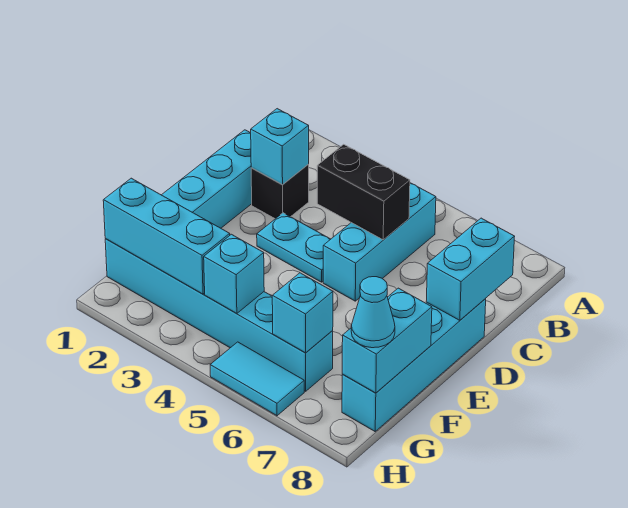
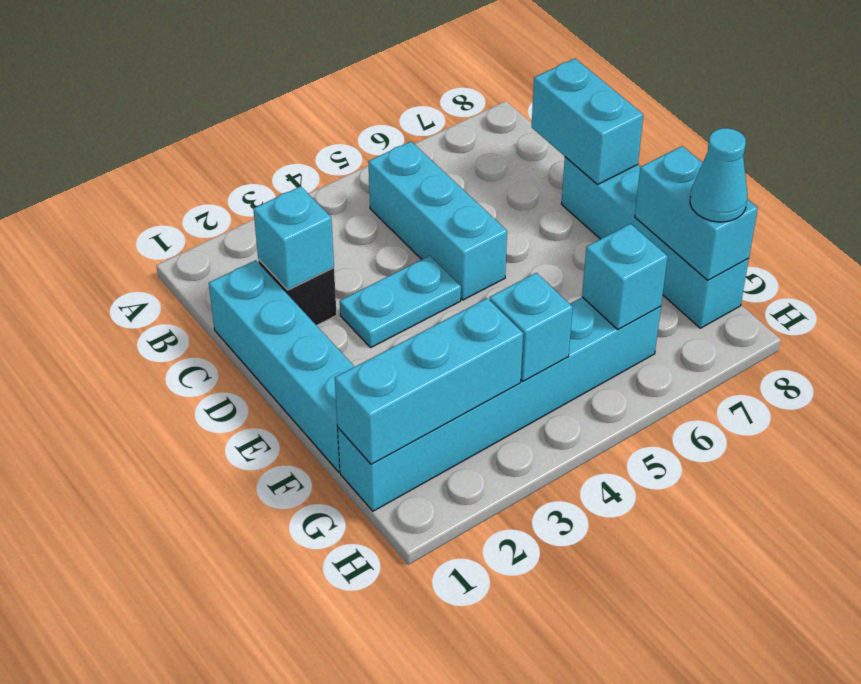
black brick C4:C5 level 2 -> none
cyan tile H5:H6 level 1 -> none

